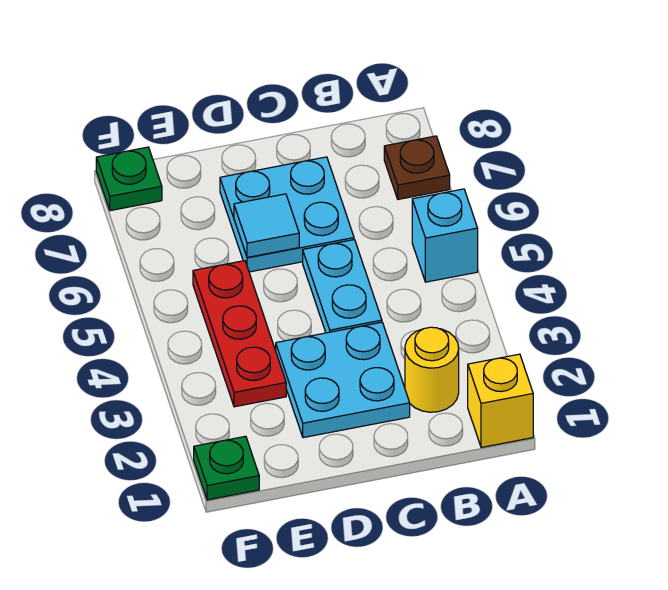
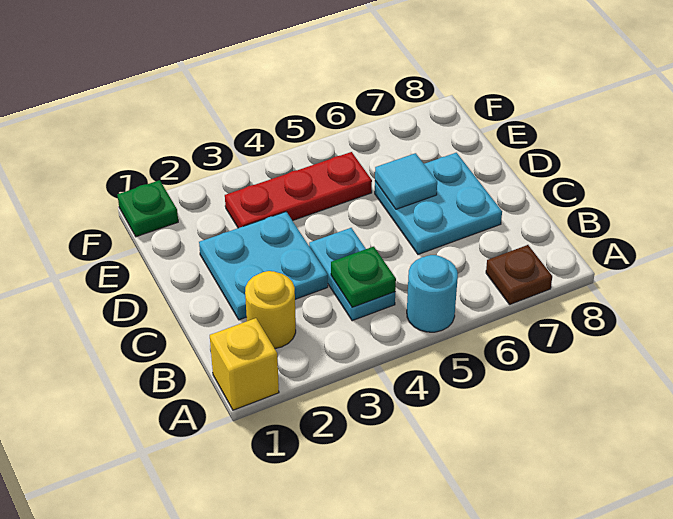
cyan brick A5 level 1 -> cyan round brick A5 level 1
cyan plate C4:C5 level 1 -> cyan plate B4:C4 level 1
green plate F8 level 1 -> green plate B4 level 2

